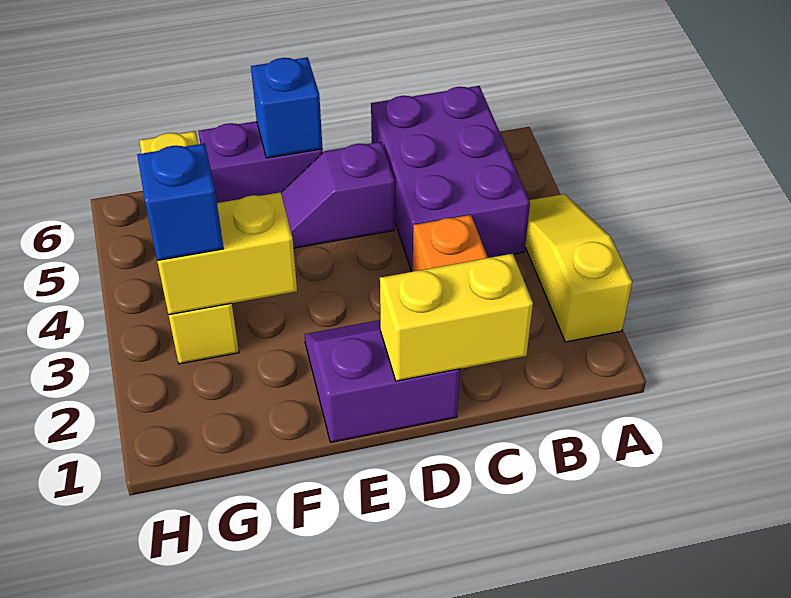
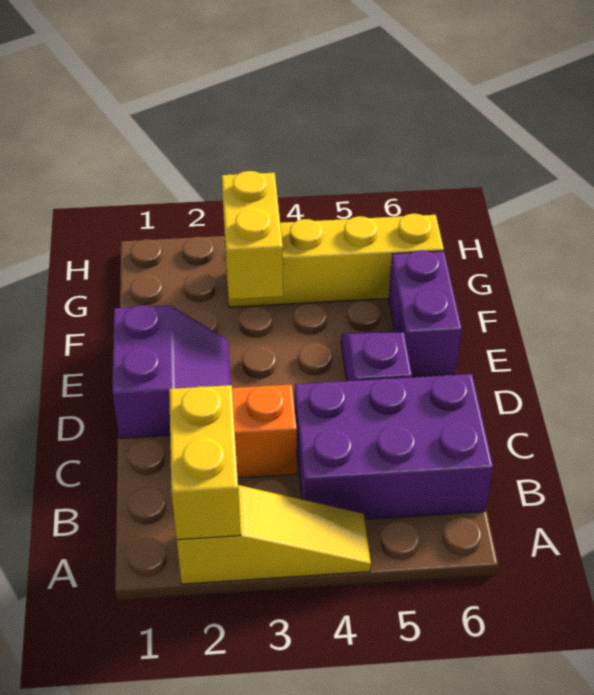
yellow brick C1:D1 level 2 -> yellow brick A2:B2 level 2
blue brick E6 level 2 -> none
blue brick G3 level 3 -> none

